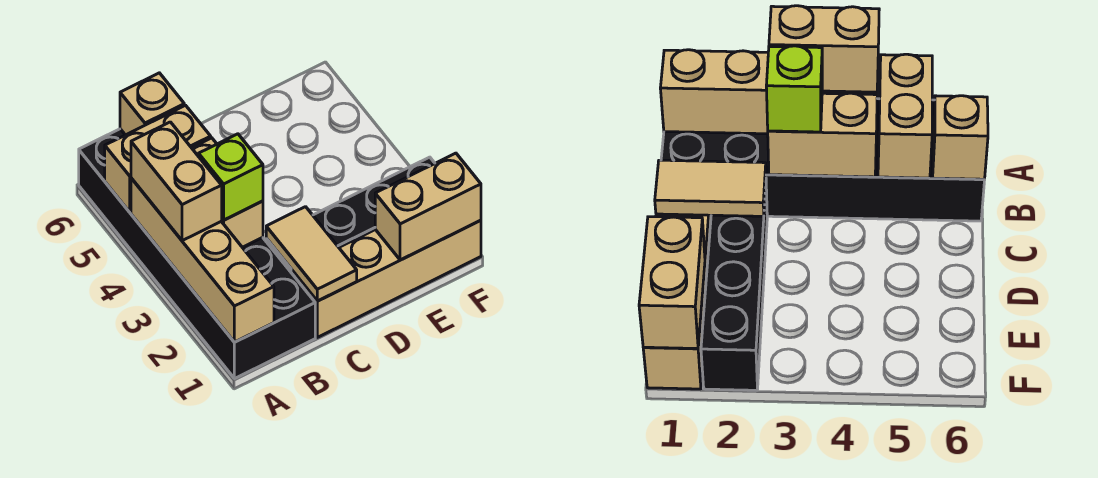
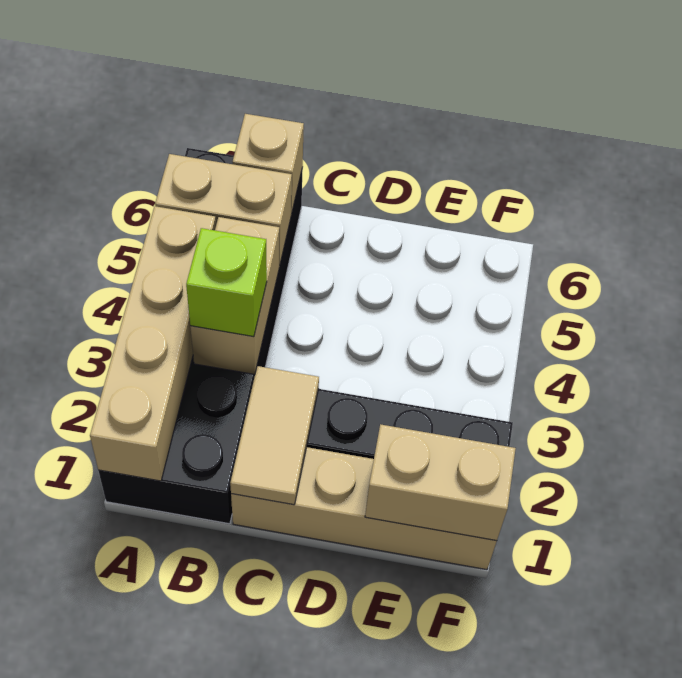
tan brick A3:A4 level 3 -> none

